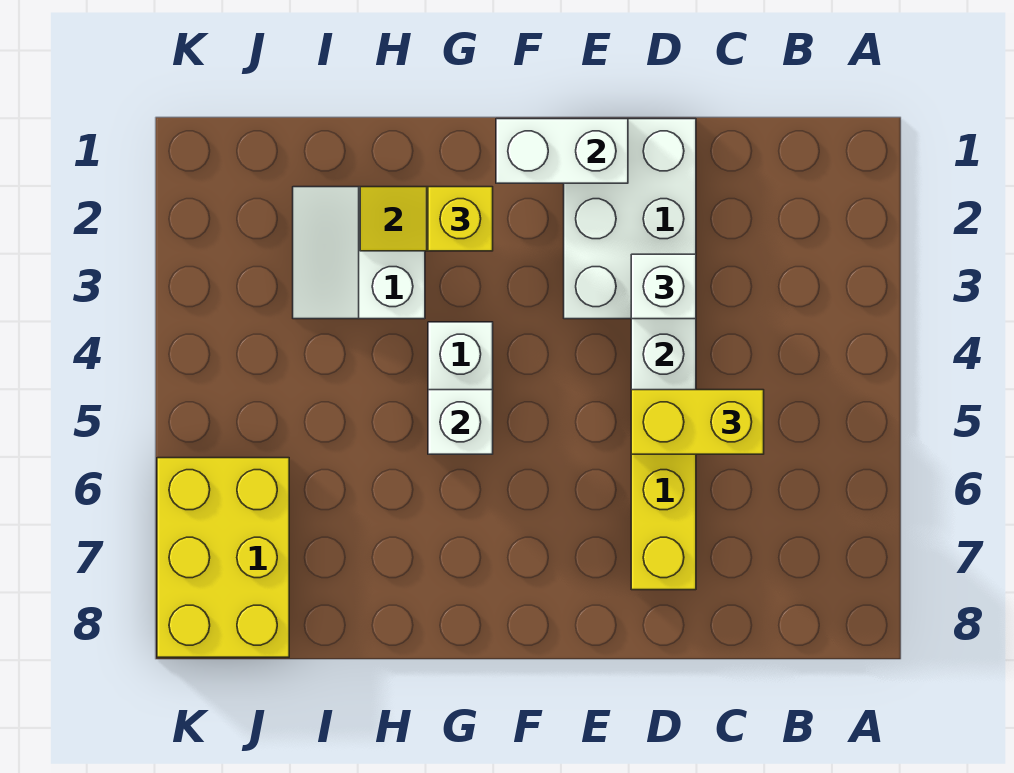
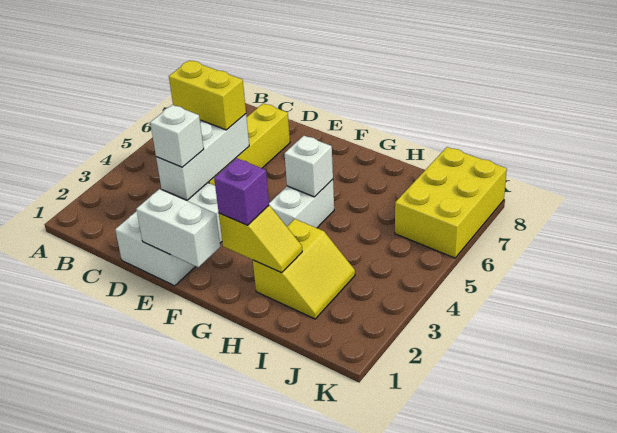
yellow brick G2 level 3 -> purple brick G2 level 3
white slope H2:I3 level 1 top H -> yellow slope H2:I3 level 1 top H

